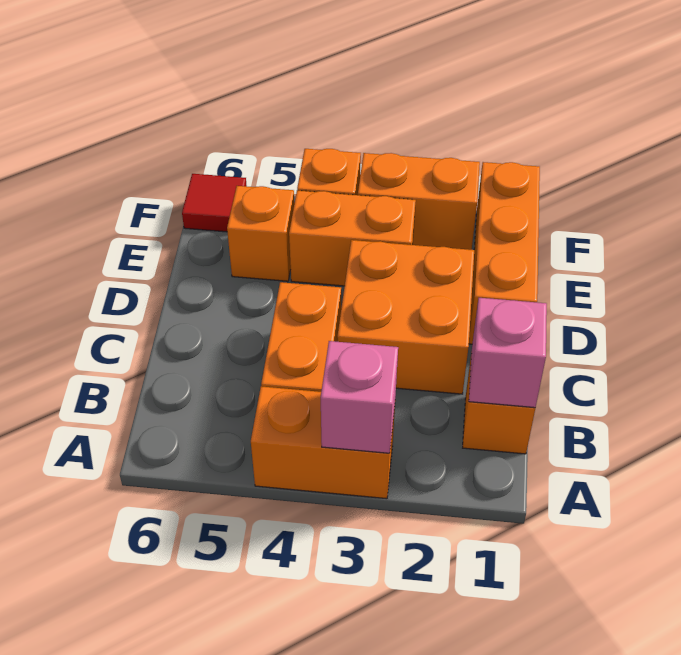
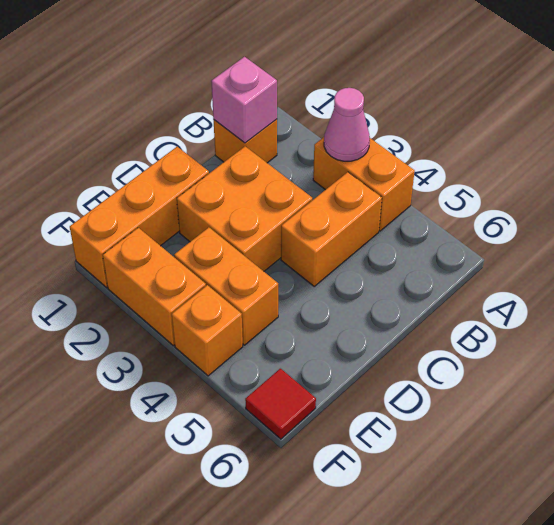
pink brick A3 level 2 -> pink cone A3 level 2
orange brick E5 level 1 -> none

